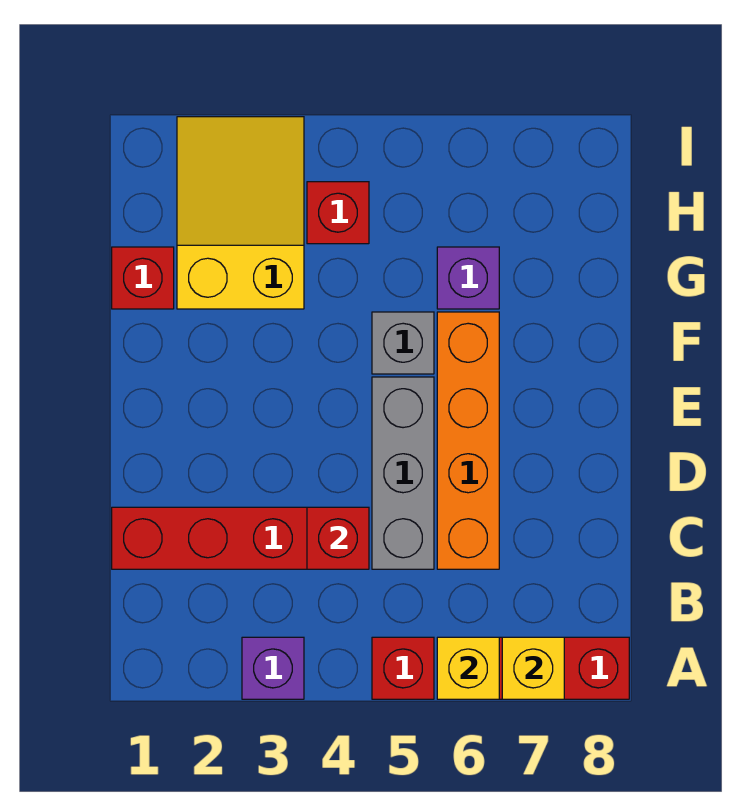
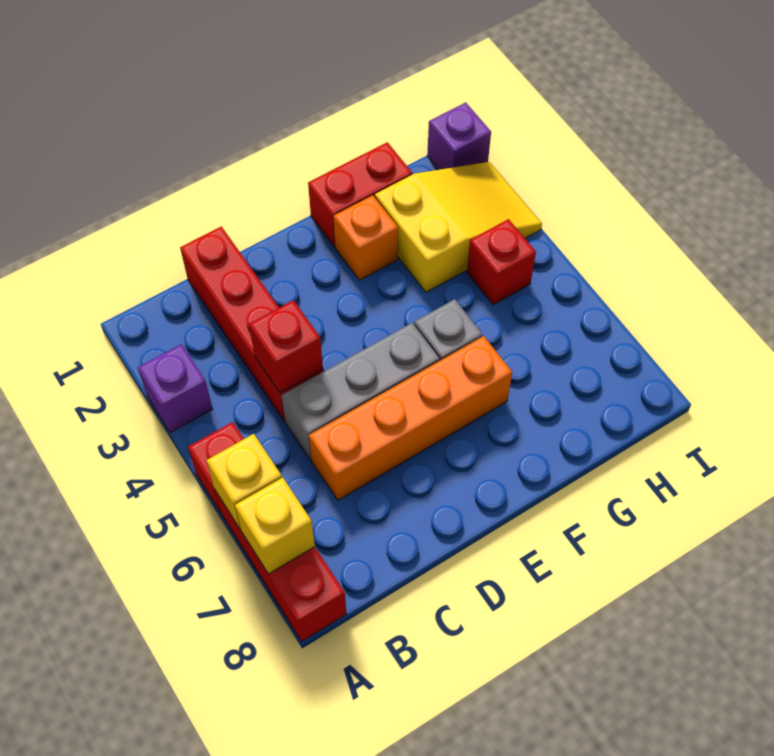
none -> orange brick F2 level 1
red brick G1 level 1 -> red brick F1:G1 level 1
purple brick G6 level 1 -> purple brick I1 level 1

